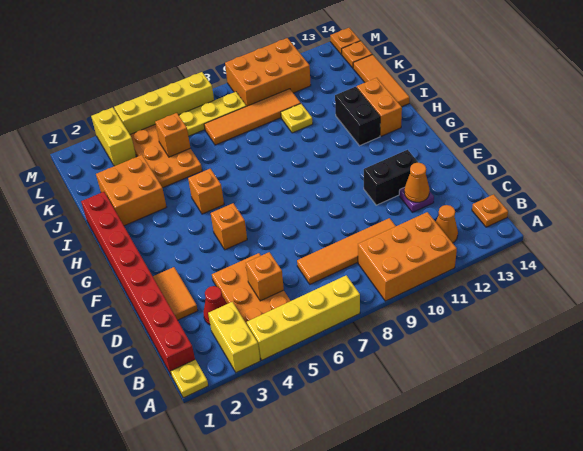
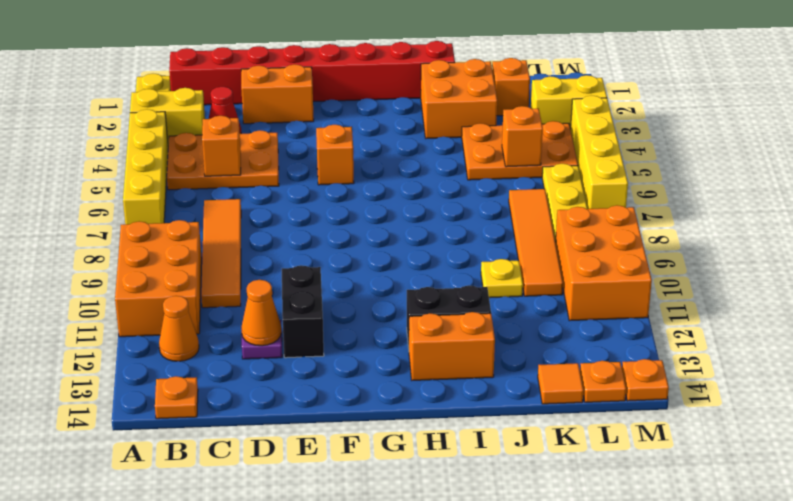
orange tile D2:E2 level 1 -> orange brick D2:E2 level 1
orange brick H5 level 1 -> orange brick K2 level 1
orange tile I14:K14 level 1 -> orange tile K14 level 1

